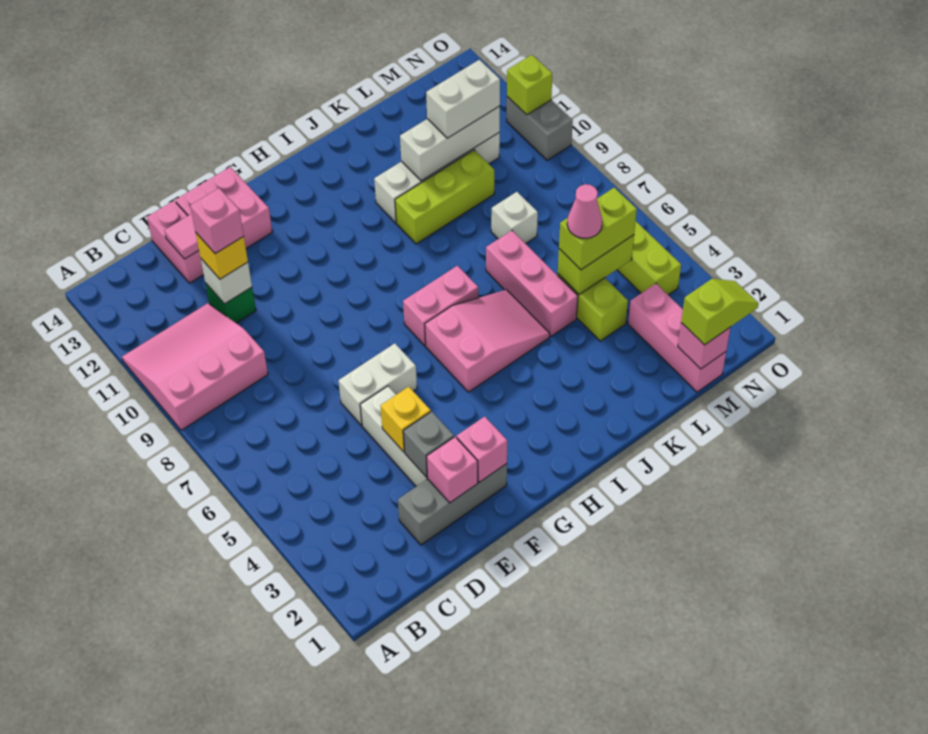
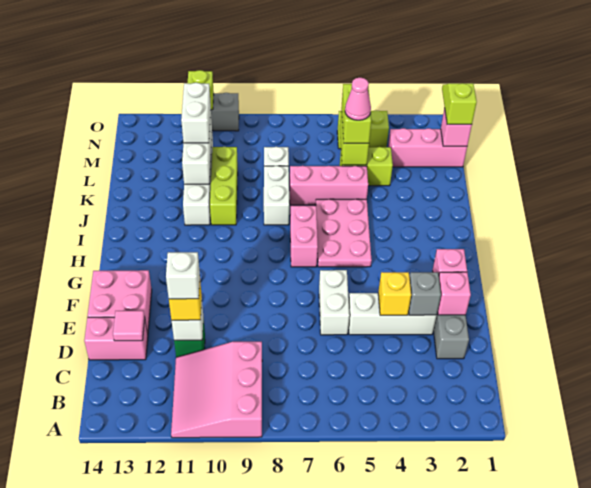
pink brick D11 level 4 -> white brick D11 level 4
pink slope H5:J6 level 1 top H -> pink plate H5:J6 level 1
none -> white brick J8:K8 level 1

